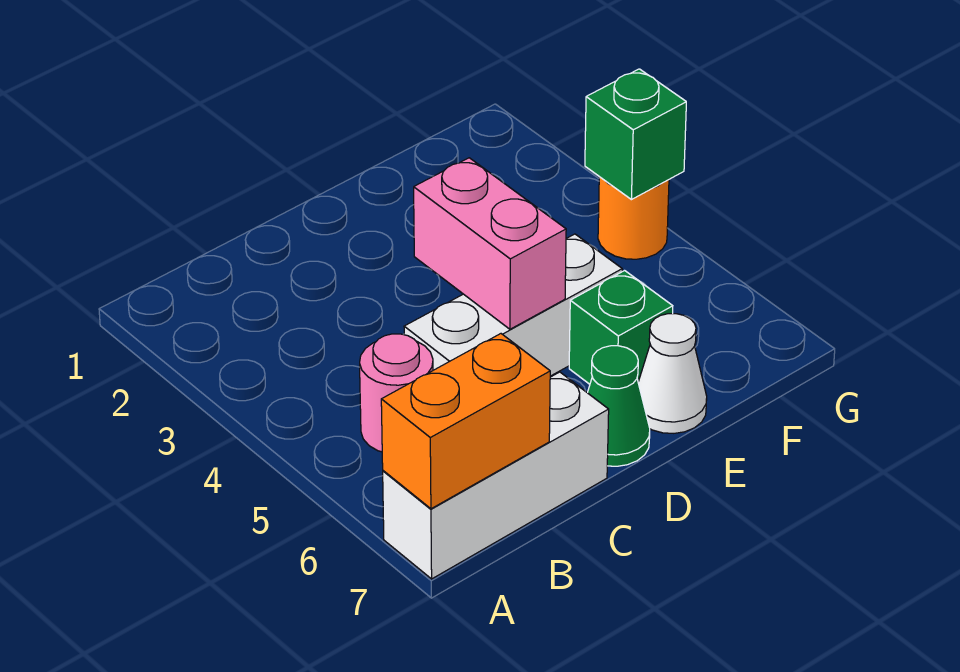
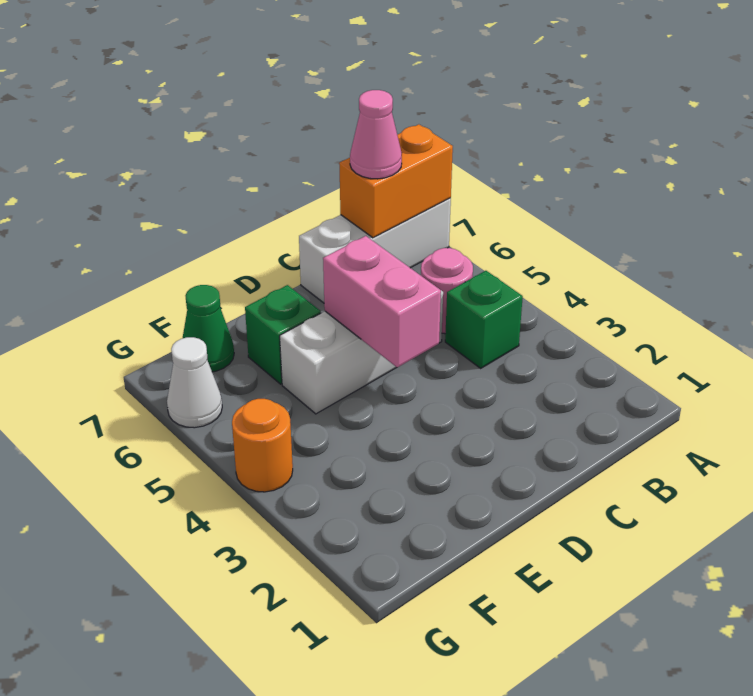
none -> pink cone B7 level 3
green cone D7 level 1 -> green cone F7 level 1
white cone E7 level 1 -> white cone G6 level 1
green brick G4 level 2 -> green brick B4 level 1

